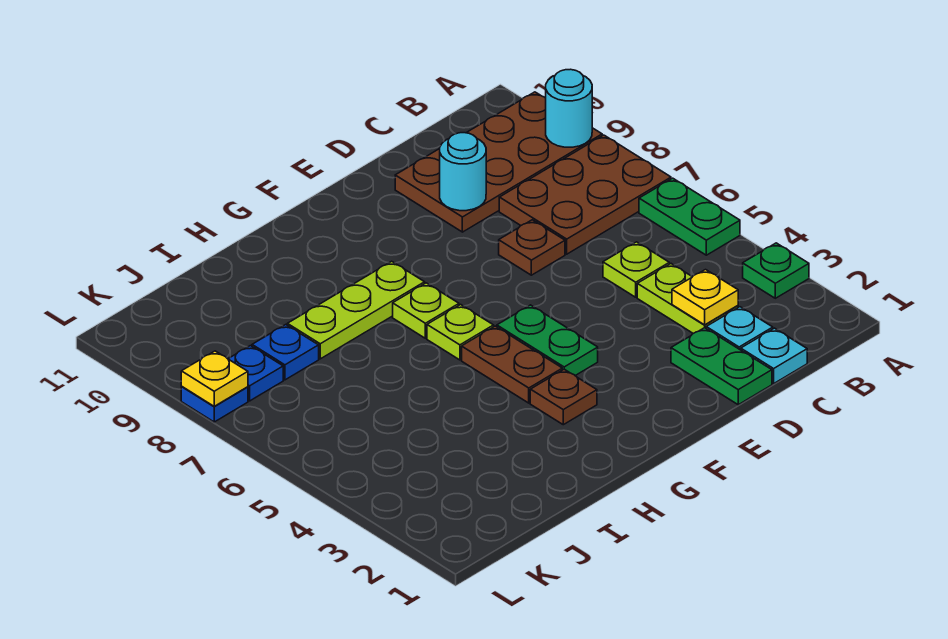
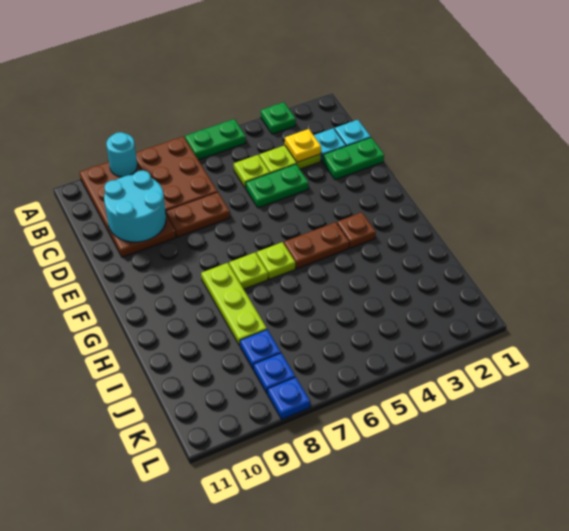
brown plate D7 level 1 -> brown plate D7:D8 level 1
cyan round brick D9 level 2 -> cyan round brick C9:D10 level 2
green plate F4:F5 level 1 -> green plate D4:D5 level 1
yellow plate L8 level 2 -> none

